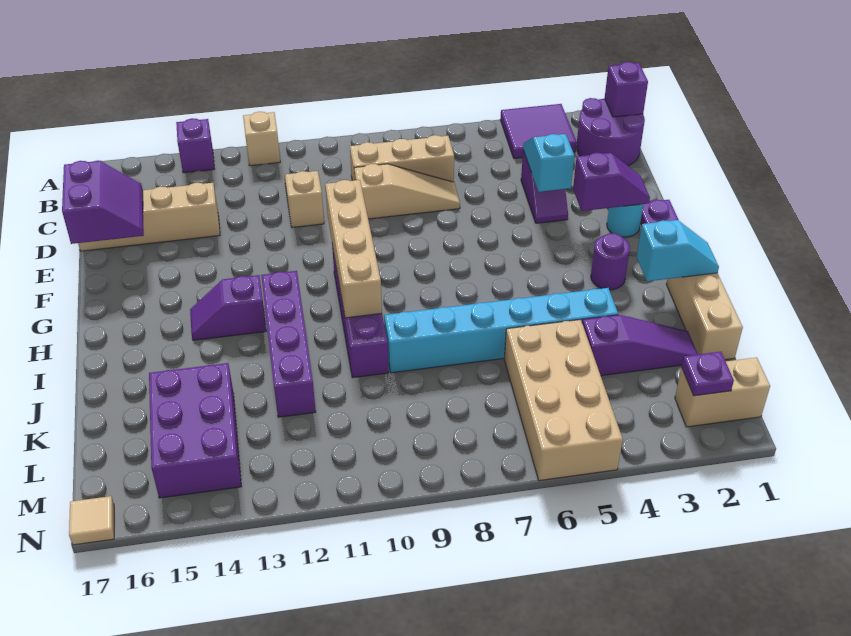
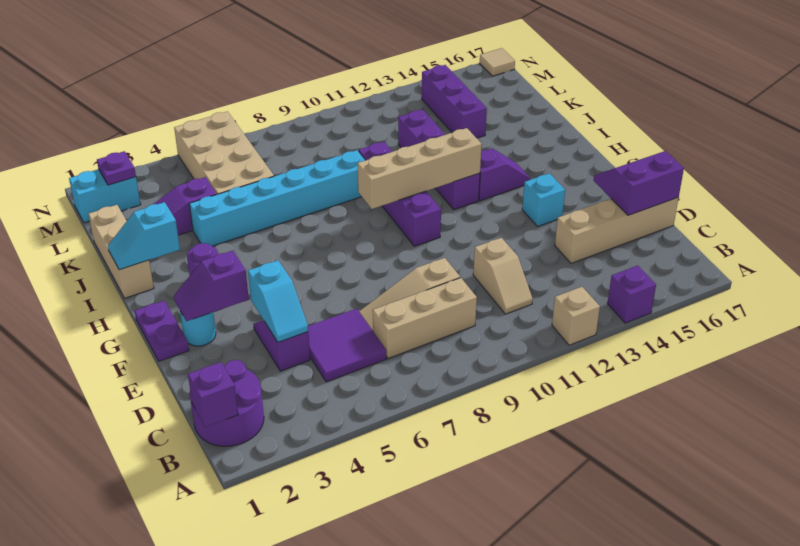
purple tile A3:B4 level 1 -> purple tile C5:D6 level 1
purple slope D16:E17 level 2 top 17 -> purple slope D16:E17 level 2 top D
tan brick F10:I10 level 2 -> tan brick H9:H12 level 2
none -> cyan brick F14 level 1
purple brick K14:M15 level 1 -> purple brick K14:M14 level 1
tan brick M1:M2 level 1 -> cyan brick M1:M2 level 1

